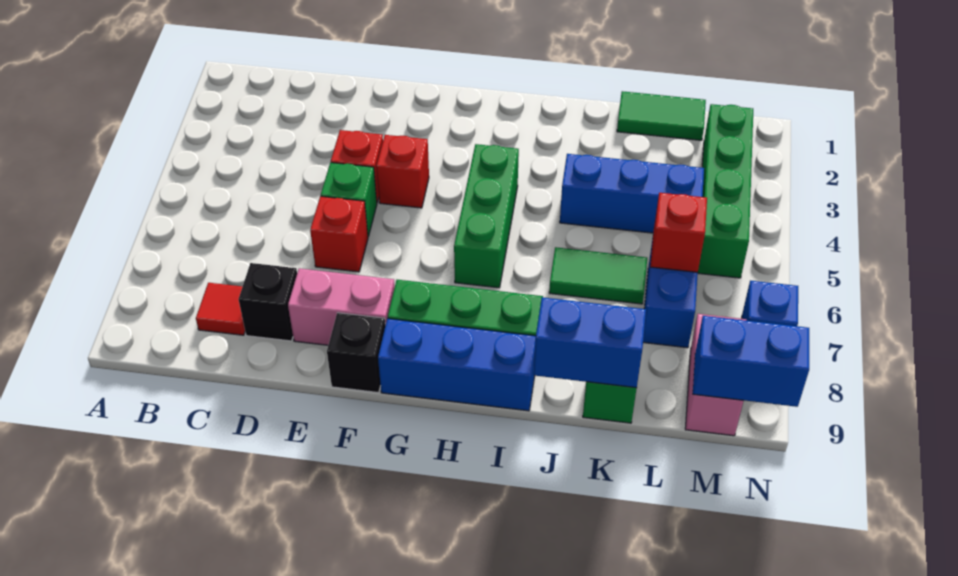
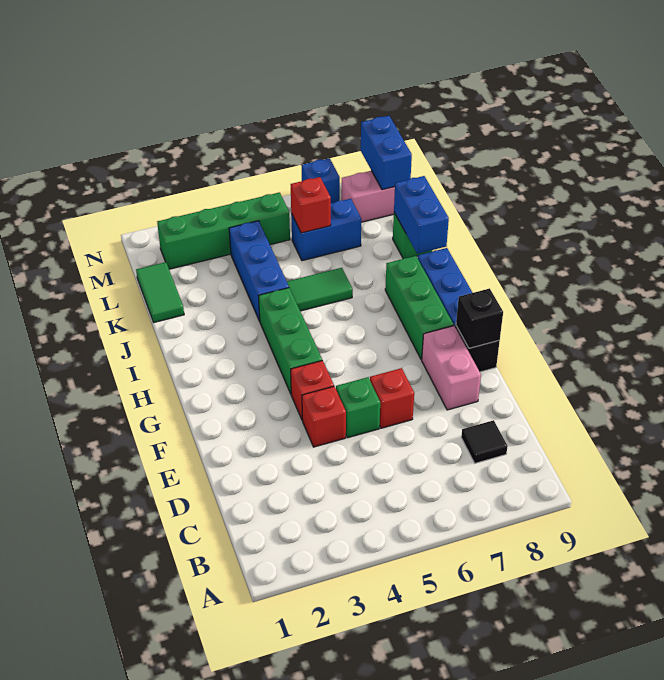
red tile C8 level 1 -> black tile C8 level 1
black brick D8 level 1 -> black brick F9 level 2
green brick H4:H6 level 1 -> green brick G4:I4 level 1
green tile J6:K6 level 1 -> green tile J5:J6 level 1

